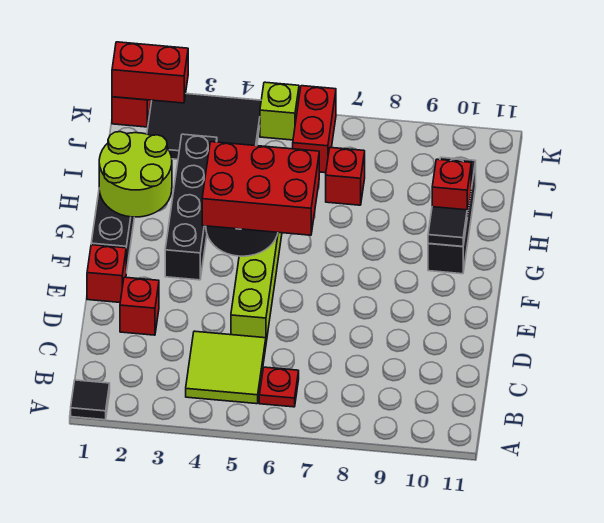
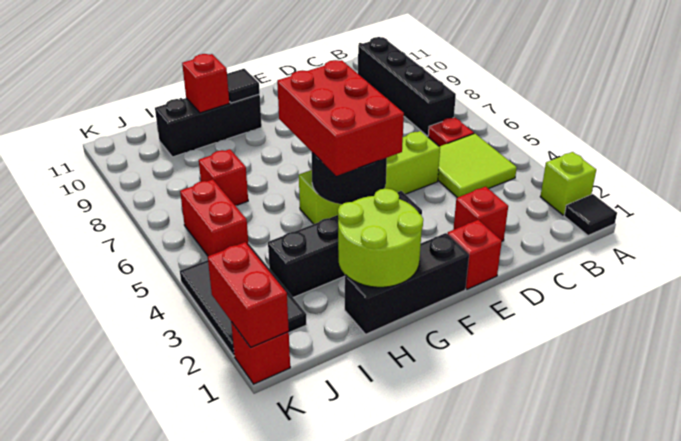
none -> black brick B7:B10 level 1
red brick J6:K6 level 1 -> red brick J5:J6 level 1
lime brick K5 level 1 -> lime brick A2 level 1

